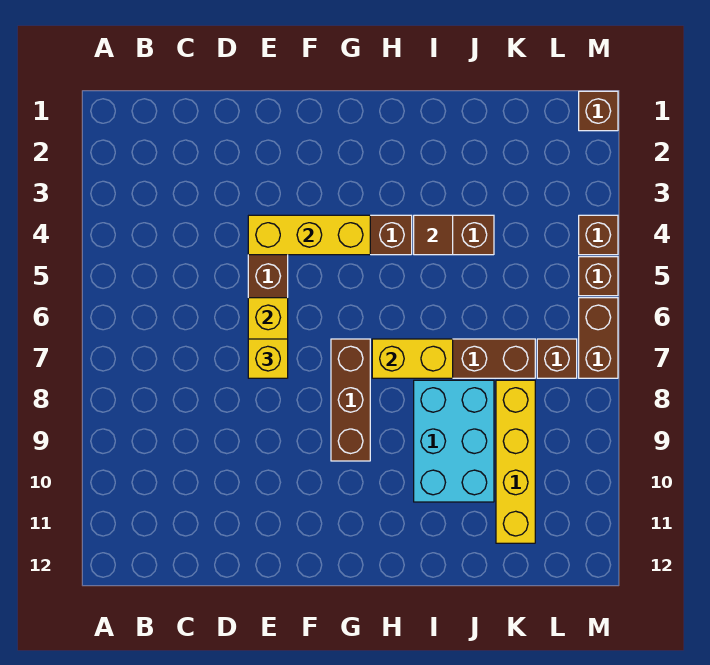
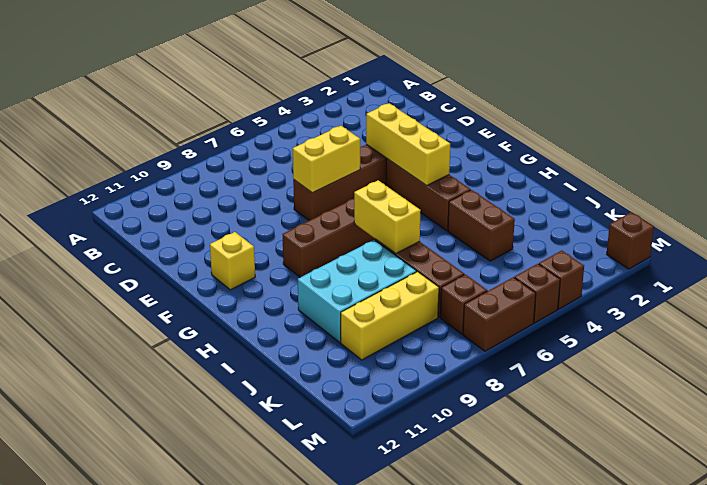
yellow brick E7 level 3 -> yellow brick F11 level 1
brown tile I4 level 2 -> none
yellow brick K8:K11 level 1 -> yellow brick K8:K10 level 1

